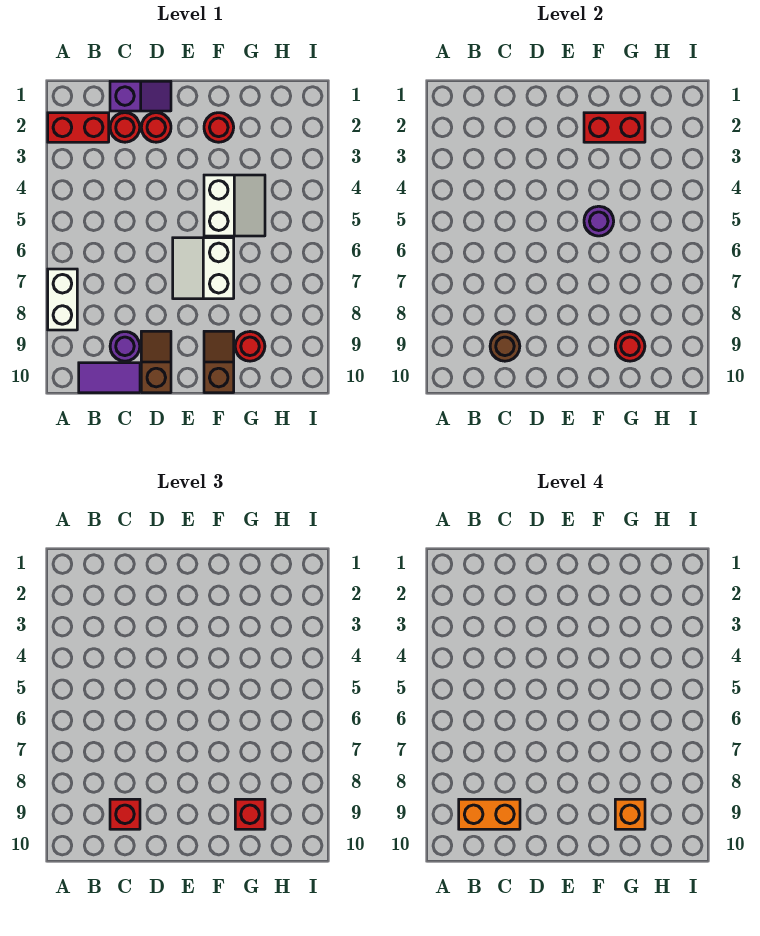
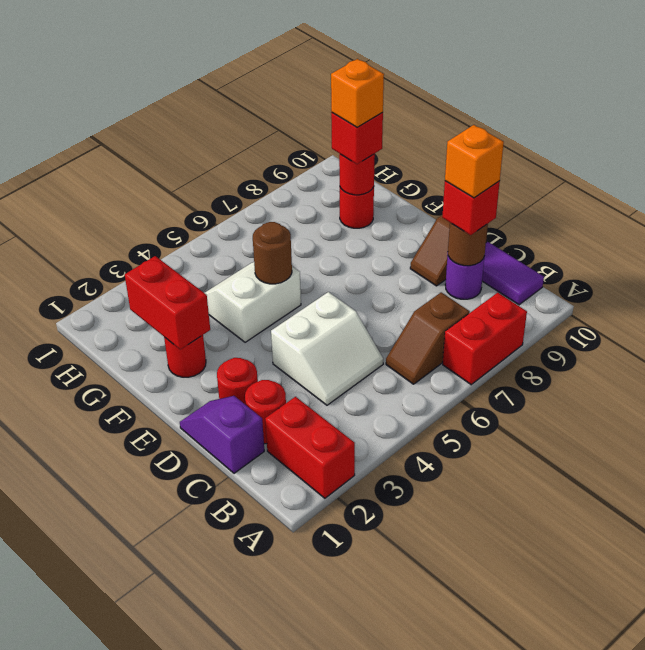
white brick A7:A8 level 1 -> red brick A7:A8 level 1
orange brick B9:C9 level 4 -> orange brick C9 level 4
white slope E6:F7 level 1 top F -> white slope C4:D5 level 1 top D
purple round brick F5 level 2 -> brown round brick F5 level 2
brown slope F9:F10 level 1 top 10 -> brown slope B6:B7 level 1 top 7

